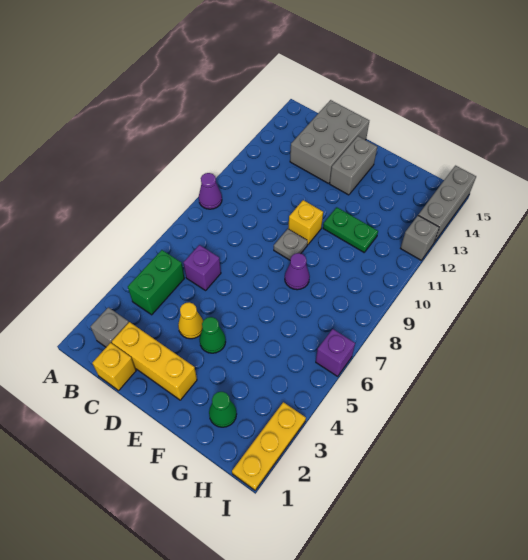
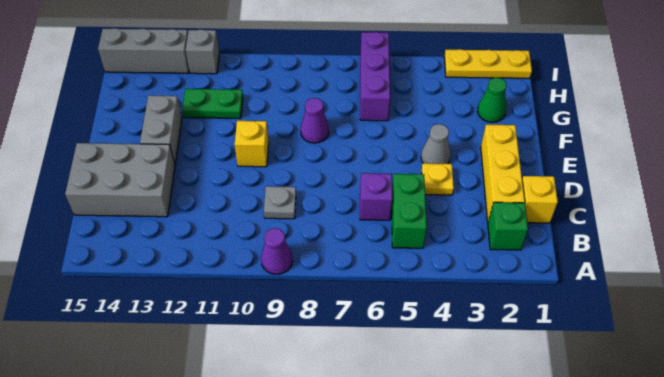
grey brick B2 level 1 -> green brick B2 level 1
green brick B4:B5 level 1 -> green brick B5:C5 level 1
yellow cone D4 level 1 -> yellow plate D4 level 1
green cone E4 level 1 -> grey cone E4 level 1
grey plate E9 level 1 -> grey plate C9 level 1
grey brick E13:E14 level 1 -> grey brick E13:F13 level 1
green plate F11:G11 level 1 -> green plate G11:G12 level 1
purple brick I6 level 1 -> purple brick G6:I6 level 1

